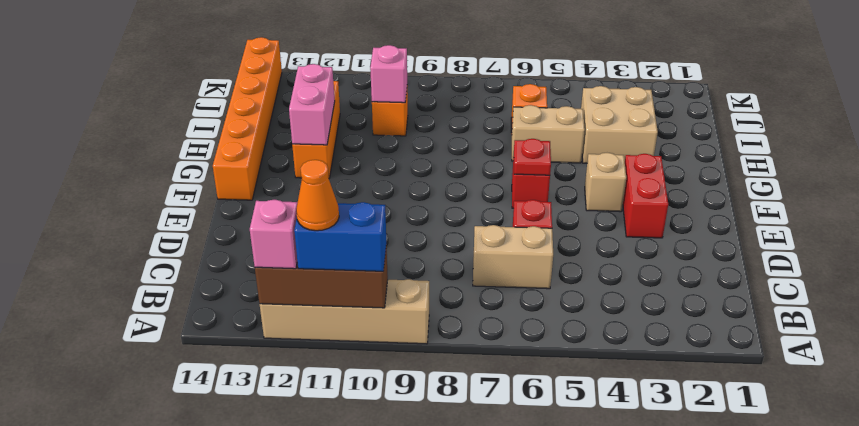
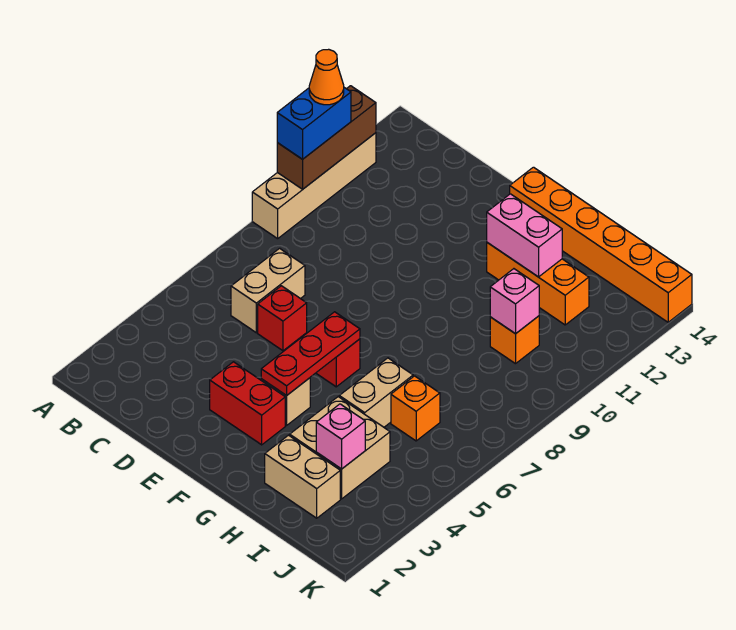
pink brick A12 level 3 -> pink brick I3 level 2
red plate F6 level 2 -> red plate F4:F6 level 2
none -> tan brick H2:I2 level 1

